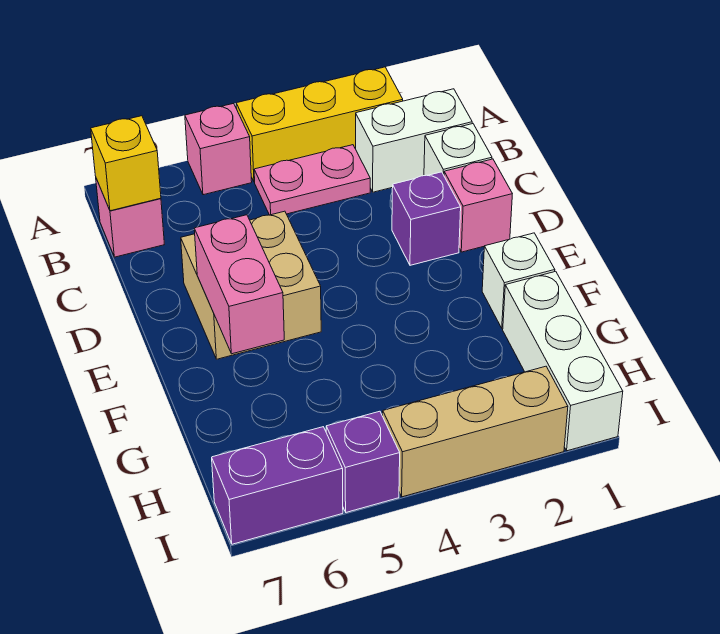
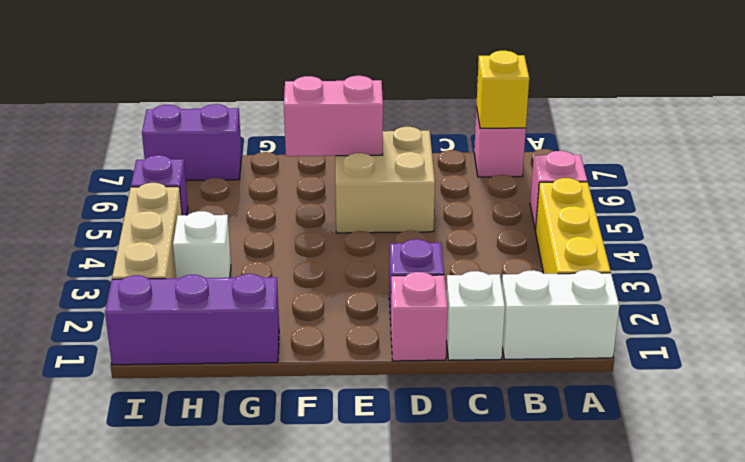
white brick B1:B2 level 1 -> white brick A1:B1 level 1
pink plate B3:B4 level 1 -> none
white brick F1 level 1 -> white brick H3 level 1
white brick G1:I1 level 1 -> purple brick G1:I1 level 1
purple brick I6:I7 level 1 -> purple brick H7:I7 level 1

